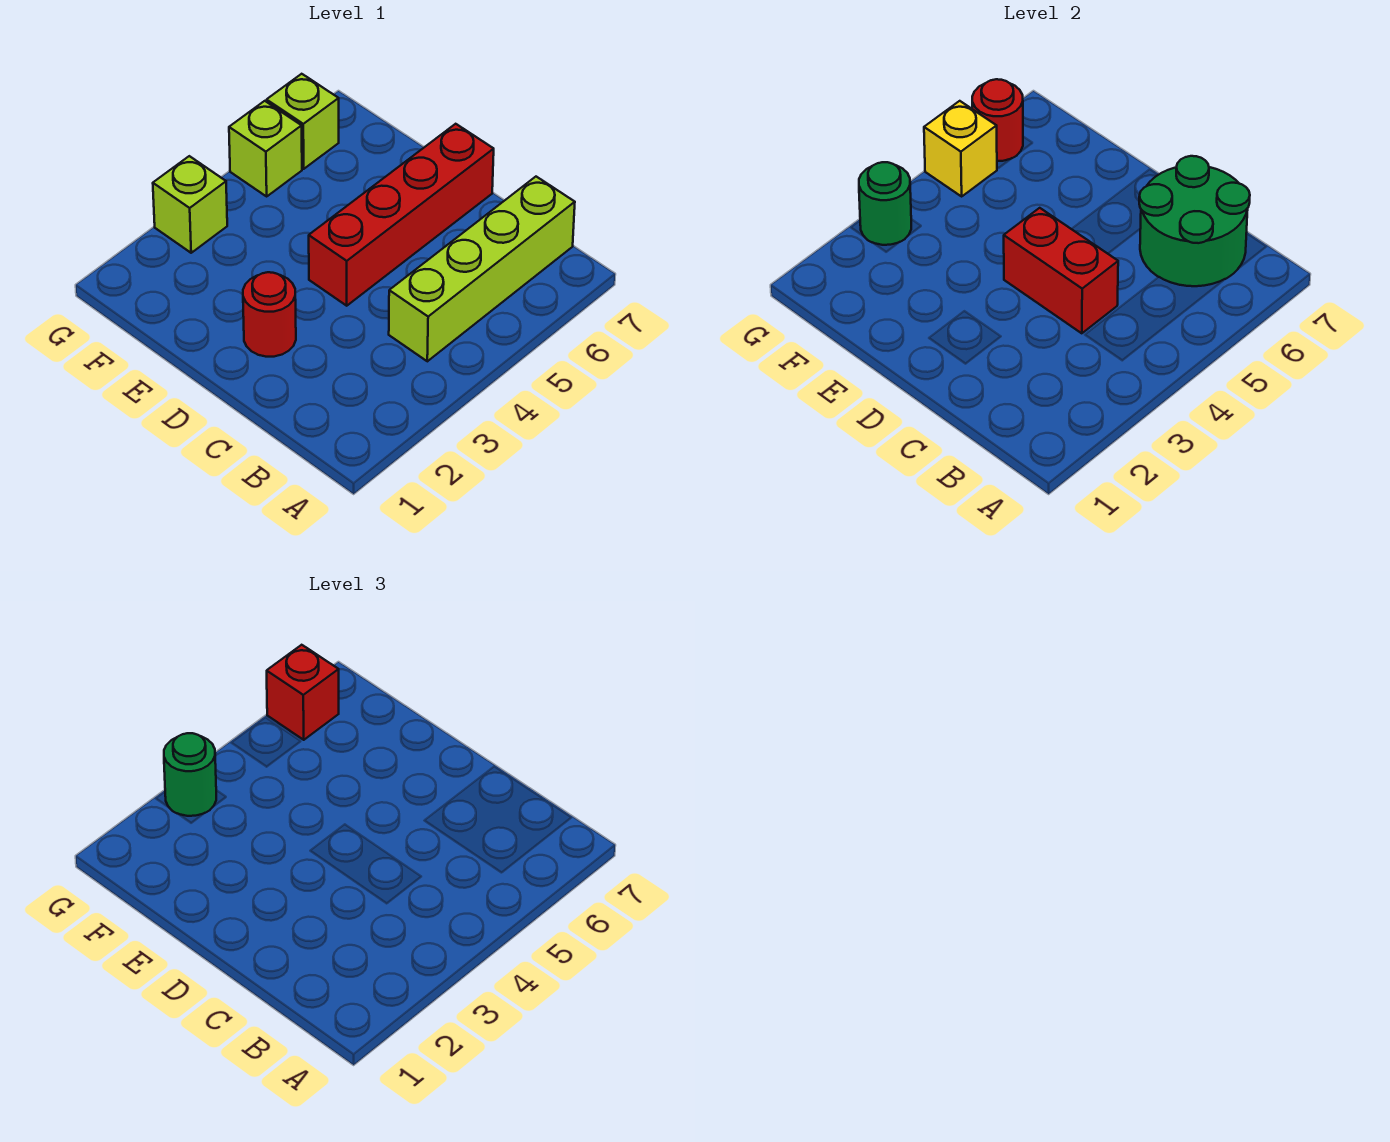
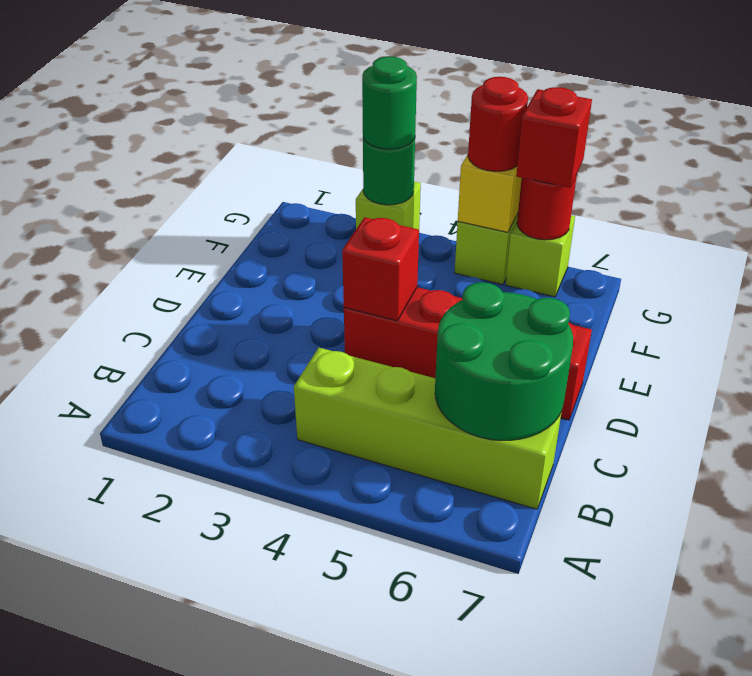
red brick C4:D4 level 2 -> red brick D4 level 2
red round brick D2 level 1 -> red round brick G5 level 3

